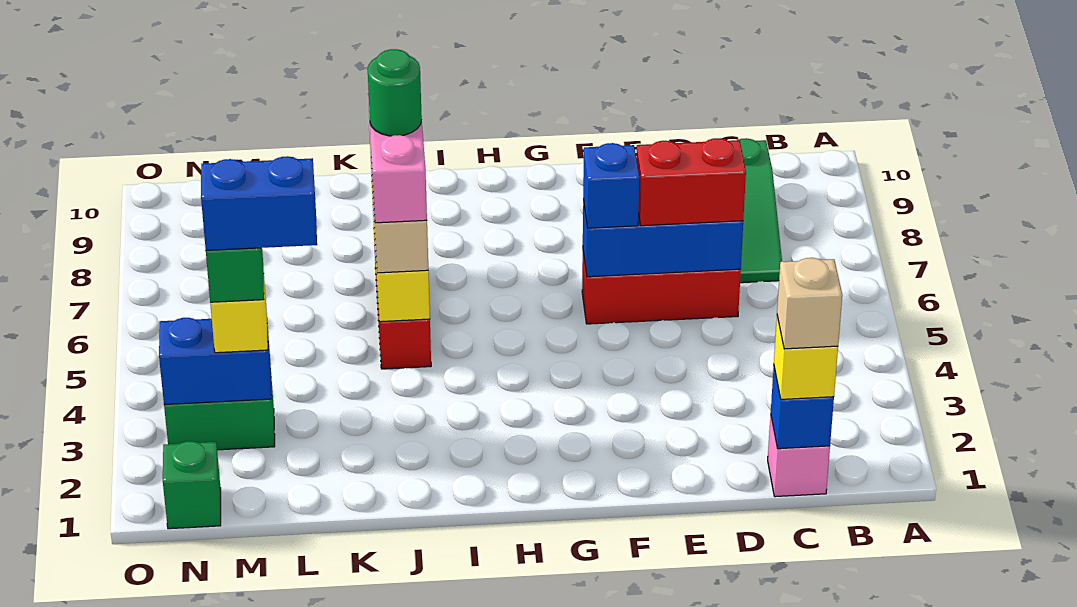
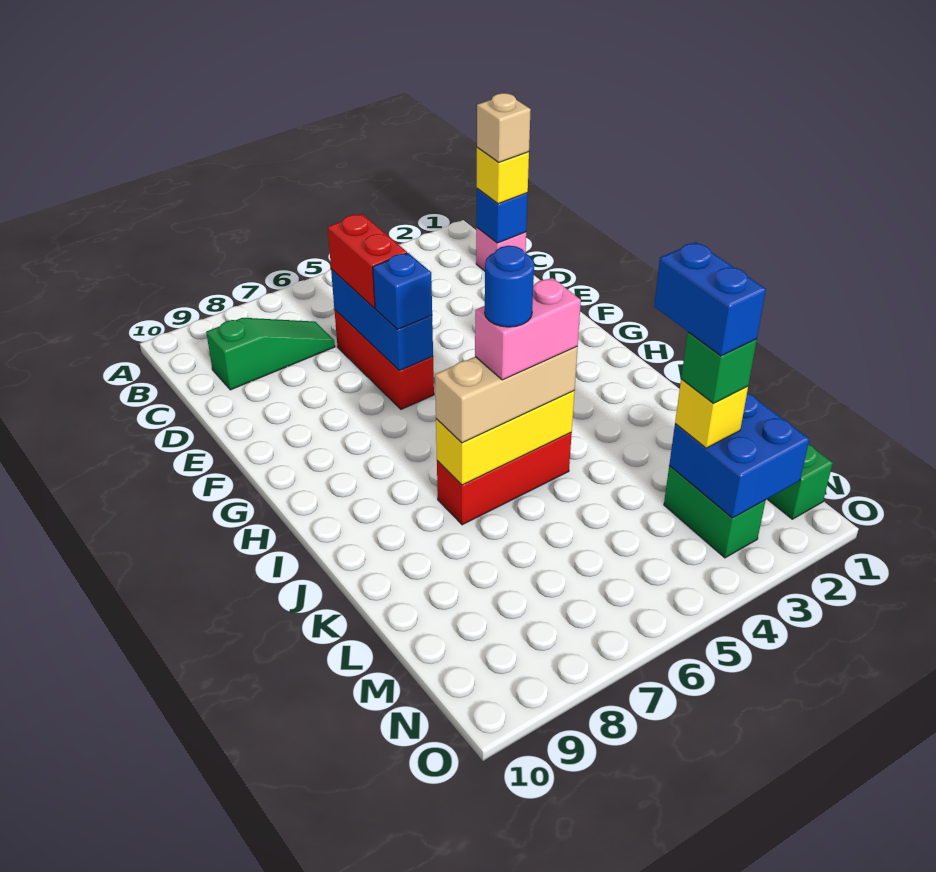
green round brick J6 level 5 -> blue round brick J6 level 5
blue brick M3:N3 level 2 -> blue brick M2:N3 level 2

